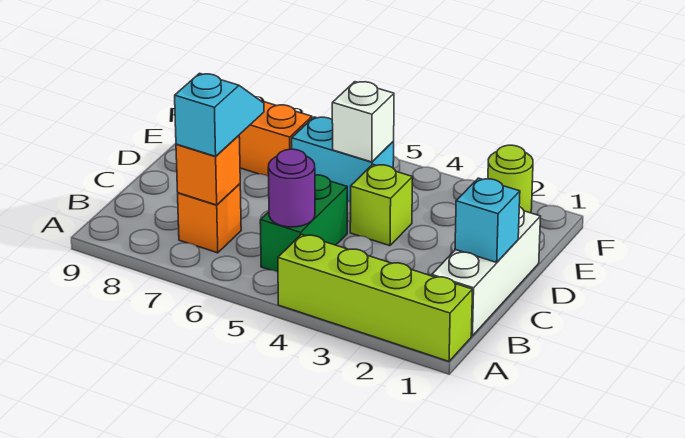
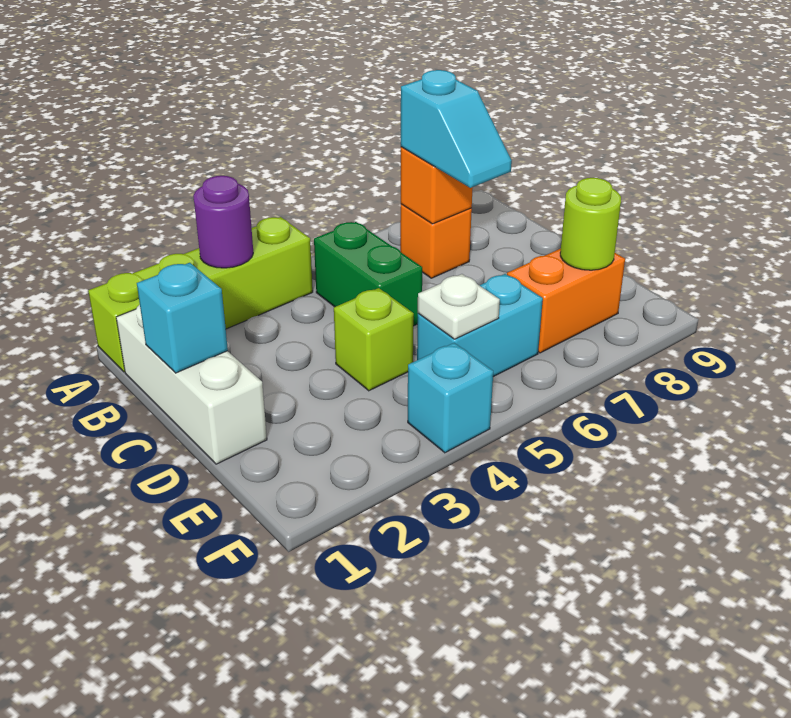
purple round brick B5 level 2 -> purple round brick A3 level 2
white brick E5 level 2 -> white plate E5 level 2
lime round brick F2 level 1 -> lime round brick E8 level 2
none -> cyan brick F4 level 1

